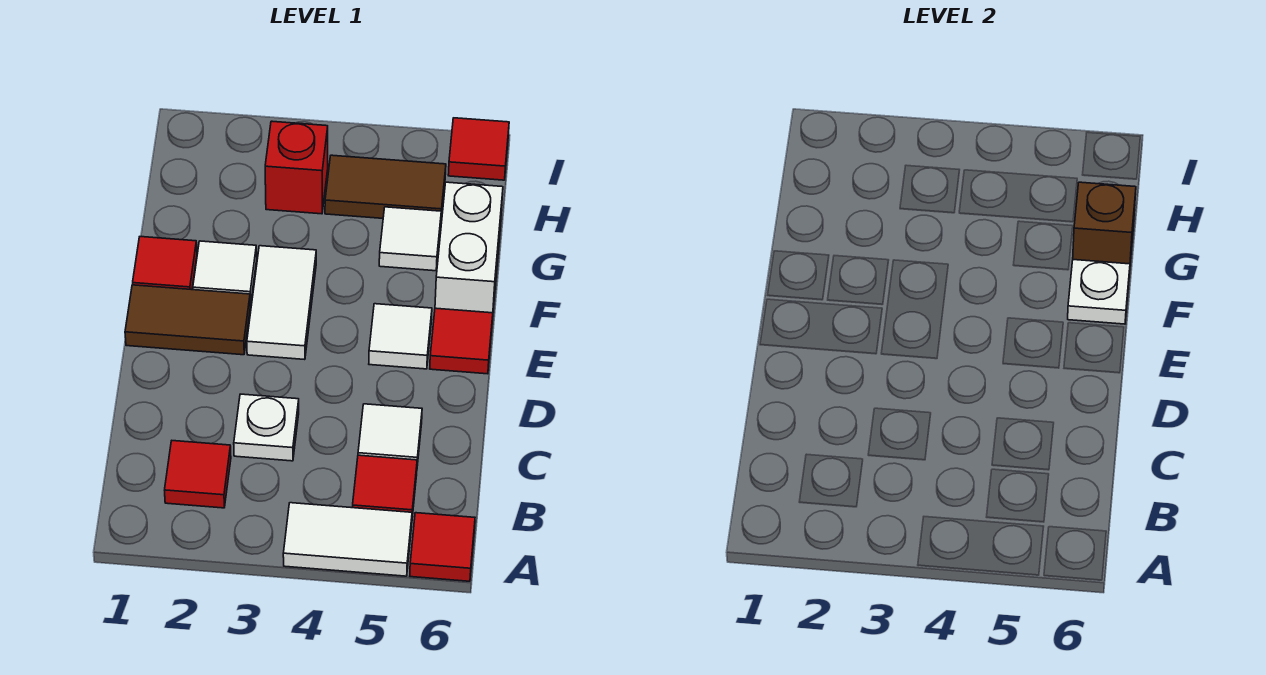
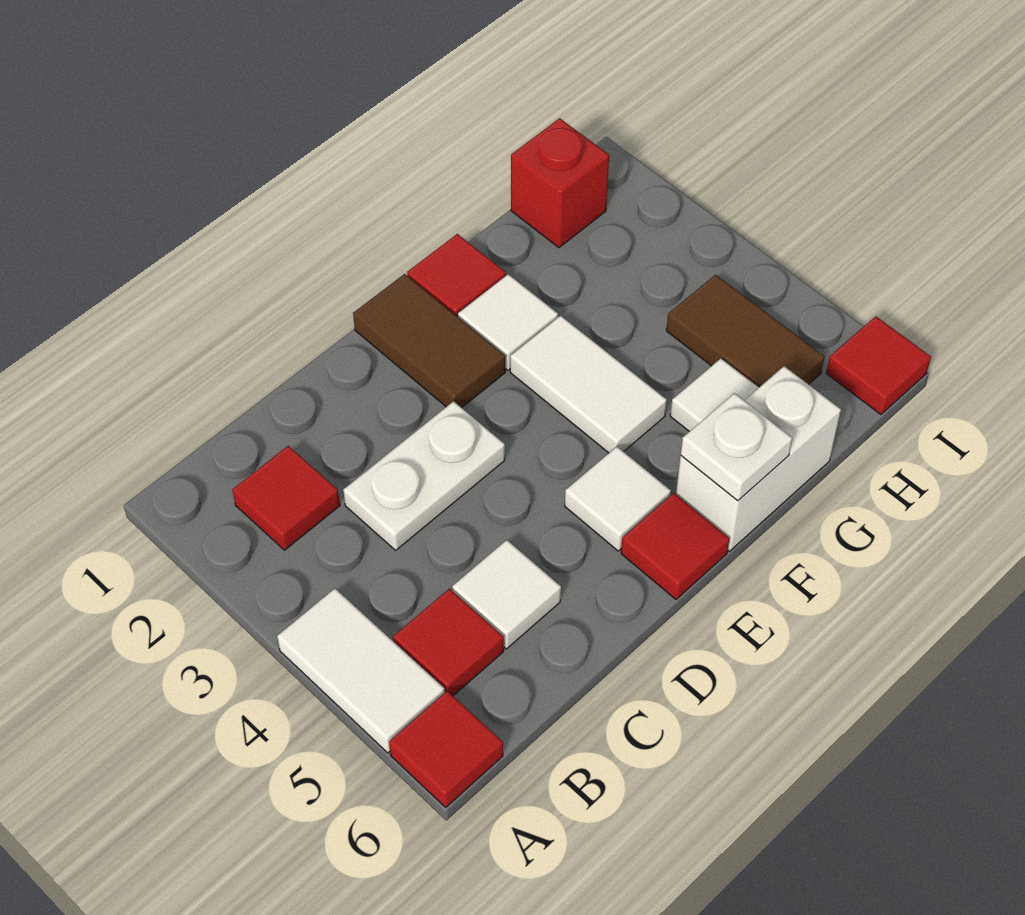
white plate C3 level 1 -> white plate C3:D3 level 1
white tile E3:F3 level 1 -> white tile F3:F4 level 1
brown brick G6 level 2 -> none
red brick H3 level 1 -> red brick H1 level 1

